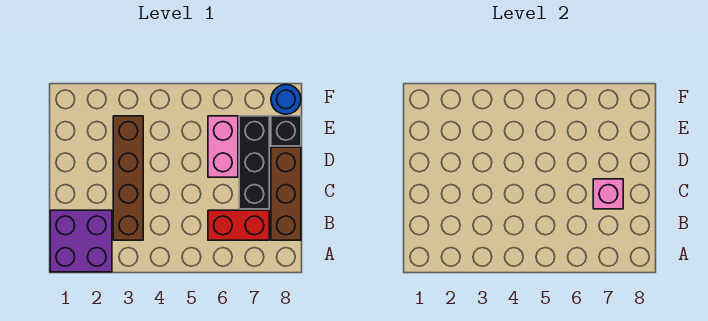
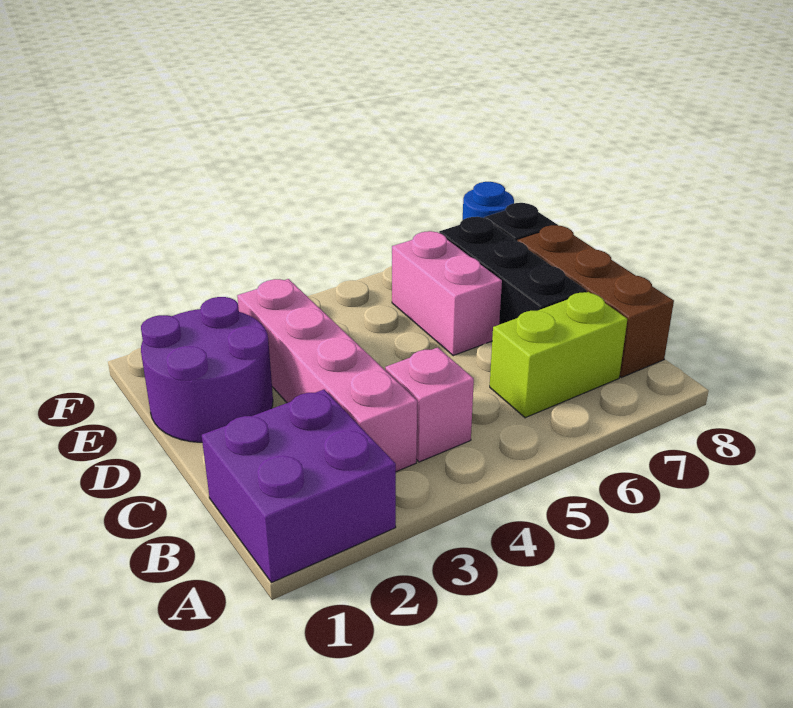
brown brick B3:E3 level 1 -> pink brick B3:E3 level 1
red brick B6:B7 level 1 -> lime brick B6:B7 level 1
pink brick C7 level 2 -> pink brick B4 level 1
none -> purple round brick D1:E2 level 1

